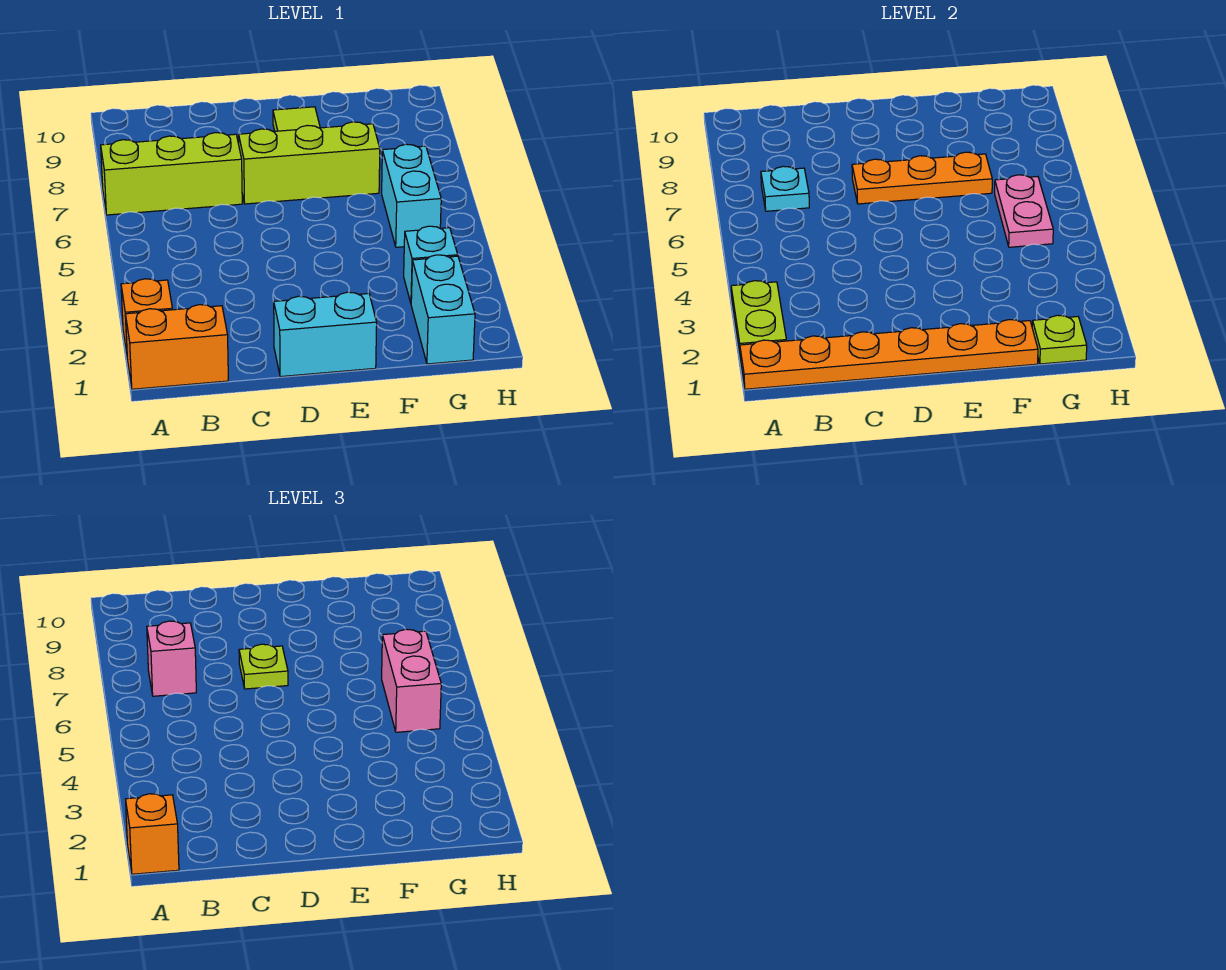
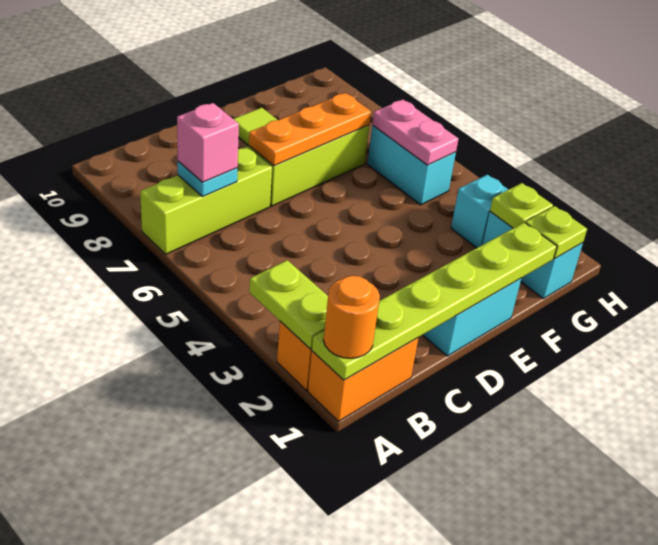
orange plate A1:F1 level 2 -> lime plate A1:F1 level 2
orange brick A1 level 3 -> orange round brick A1 level 3
lime plate D7 level 3 -> lime plate G2 level 2
pink brick G5:G6 level 3 -> none

